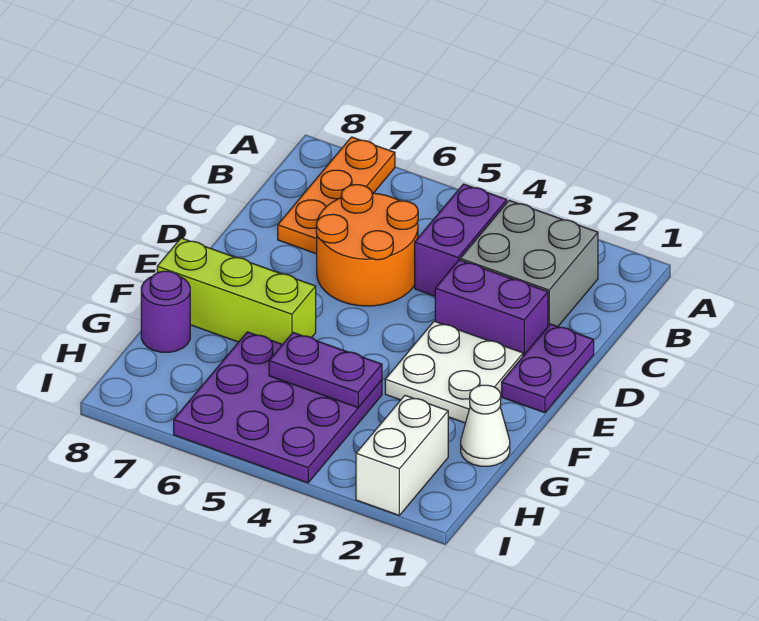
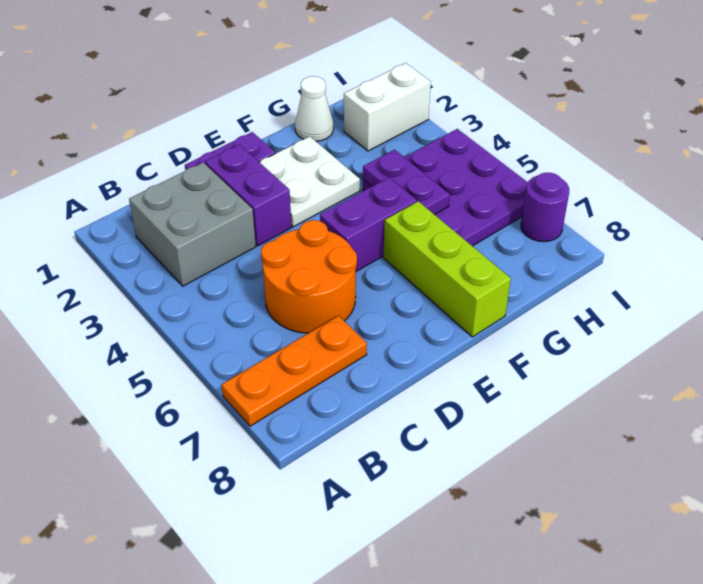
purple brick B4:C4 level 1 -> purple brick E5:F5 level 1
purple round brick G8 level 1 -> purple round brick I7 level 1

